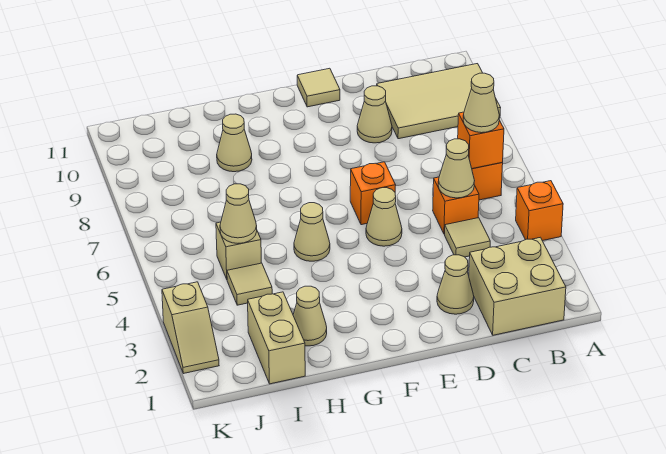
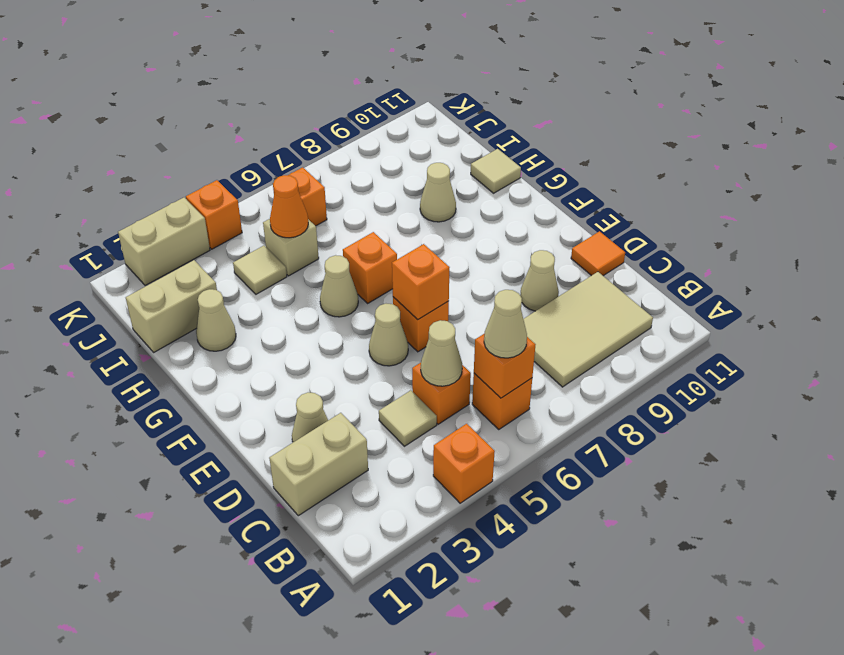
tan tile A9:C10 level 1 -> tan tile B8:C10 level 1
tan brick B1:C2 level 1 -> tan brick C1:C2 level 1
none -> orange tile D11 level 1
none -> orange brick E6 level 2
tan tile E11 level 1 -> tan tile H11 level 1
none -> orange brick G6 level 1
tan cone I5 level 2 -> orange cone I5 level 2
none -> orange brick J6 level 1
tan slope K2:K3 level 1 top 3 -> tan brick K2:K3 level 1
none -> orange brick K4 level 1

